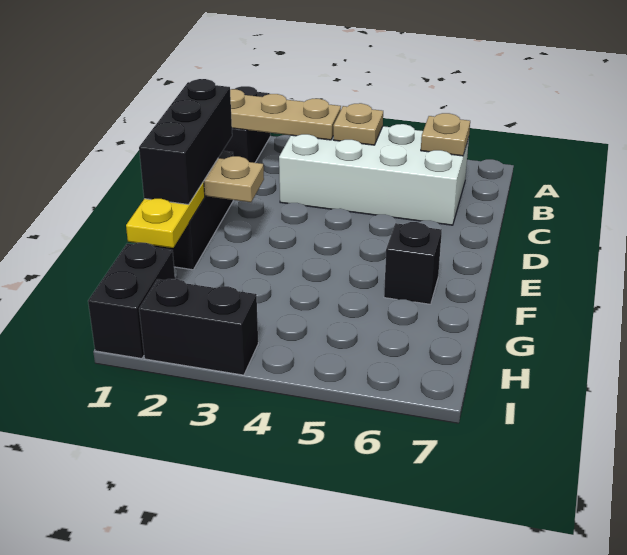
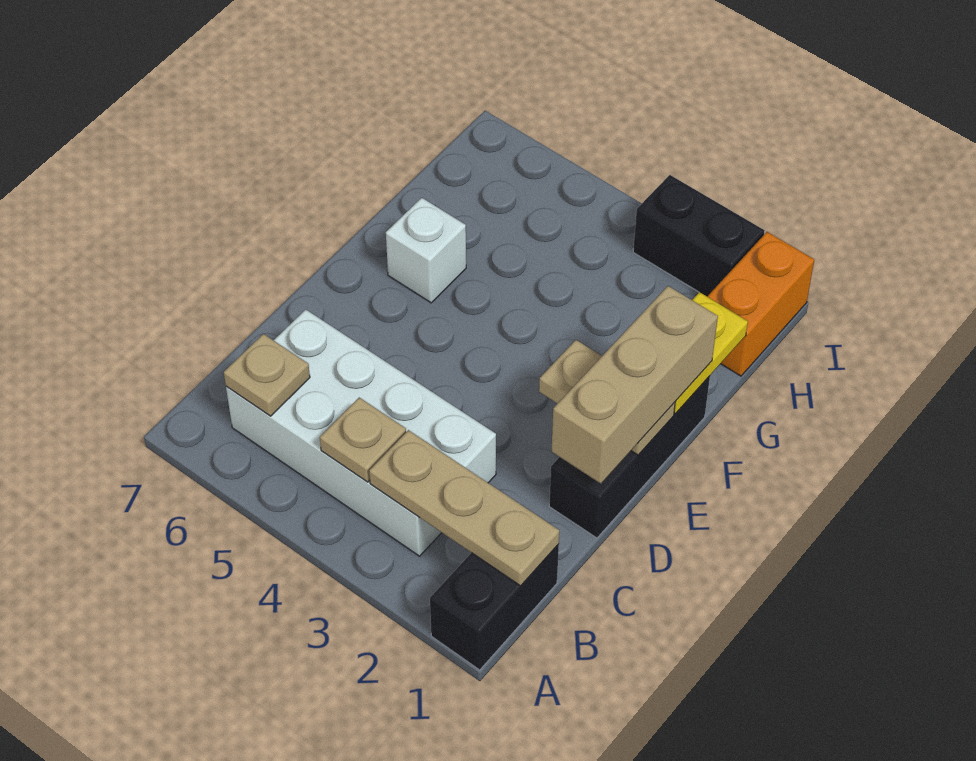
black brick D1:F1 level 3 -> tan brick D1:F1 level 3
black brick F6 level 1 -> white brick F6 level 1
black brick H1:I1 level 1 -> orange brick H1:I1 level 1

